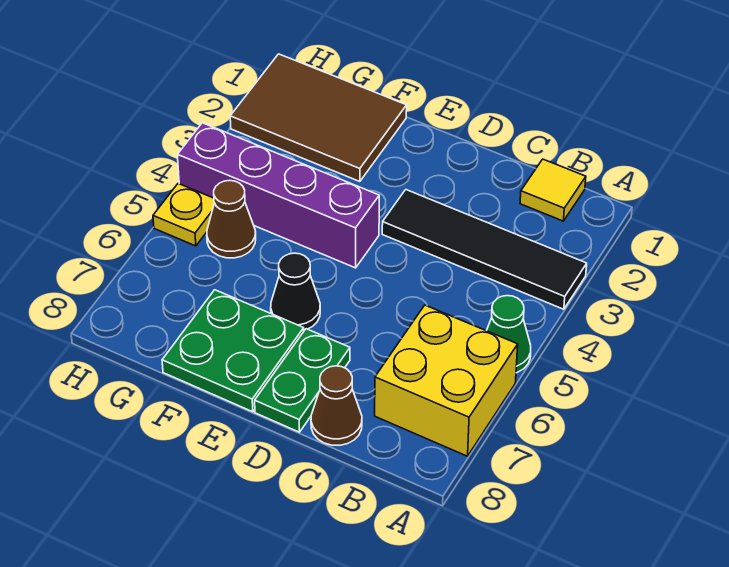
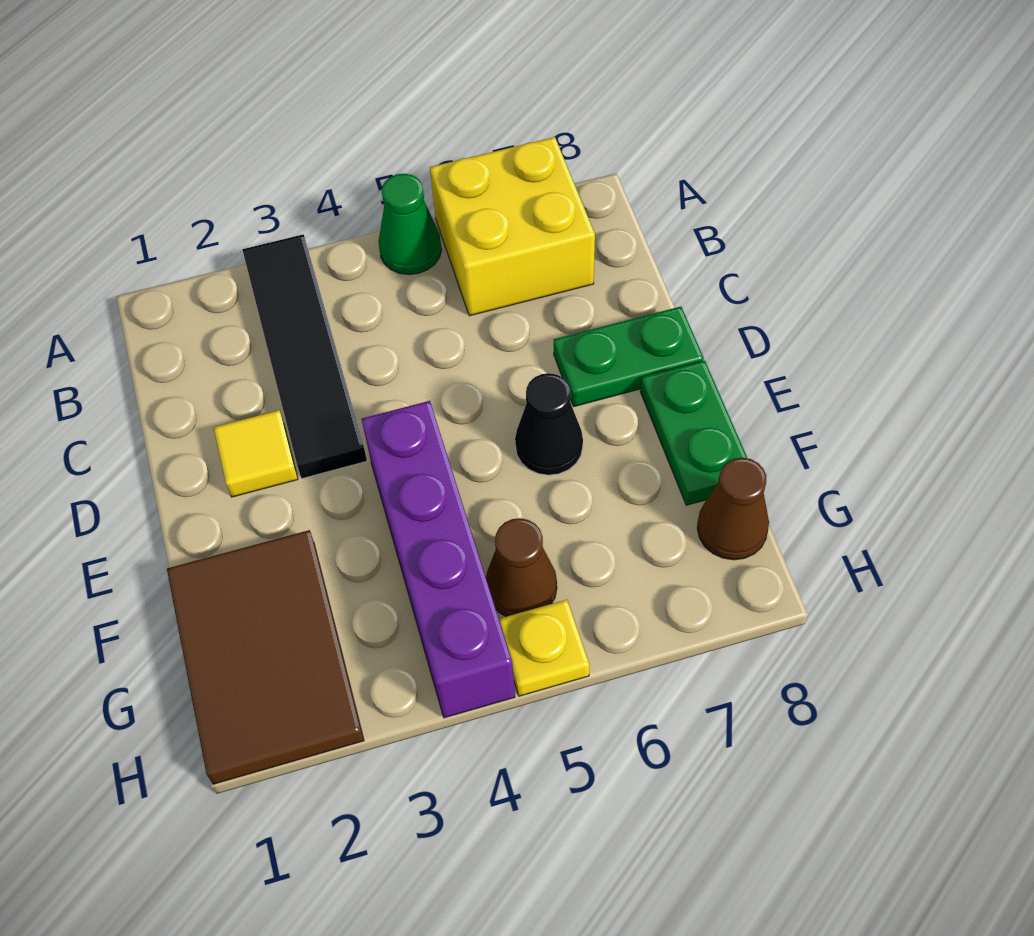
yellow tile B1 level 1 -> yellow tile D2 level 1
brown cone C8 level 1 -> brown cone G8 level 1
green plate E7:F8 level 1 -> green plate E8:F8 level 1

